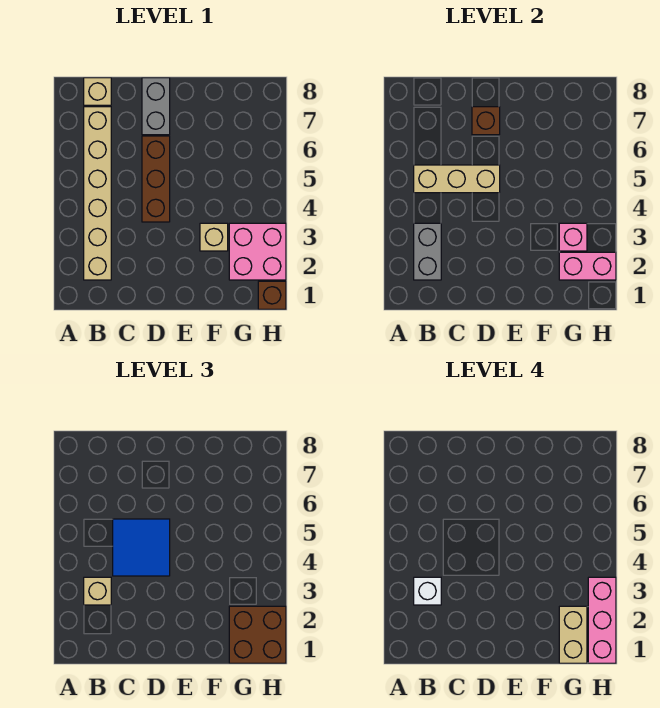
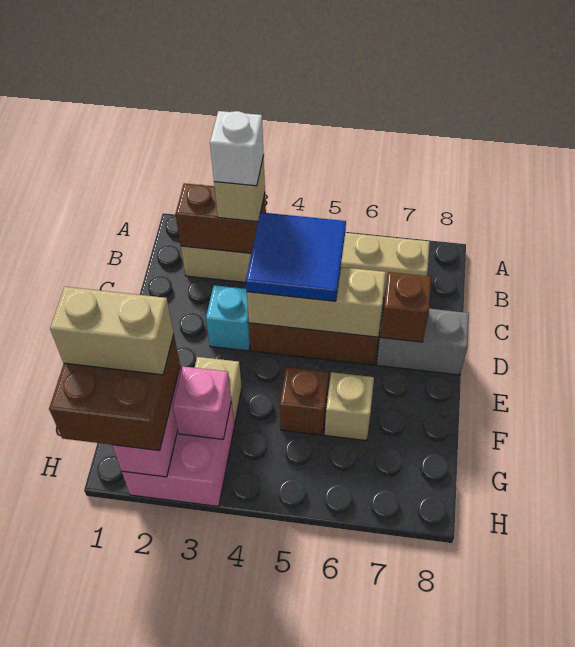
grey brick B2:B3 level 2 -> brown brick B2:B3 level 2
tan brick B5:D5 level 2 -> tan brick D4:D6 level 2
tan brick B8 level 1 -> tan brick F6 level 1
none -> cyan brick D3 level 1
brown brick H1 level 1 -> brown brick F5 level 1
pink brick H1:H3 level 4 -> none

